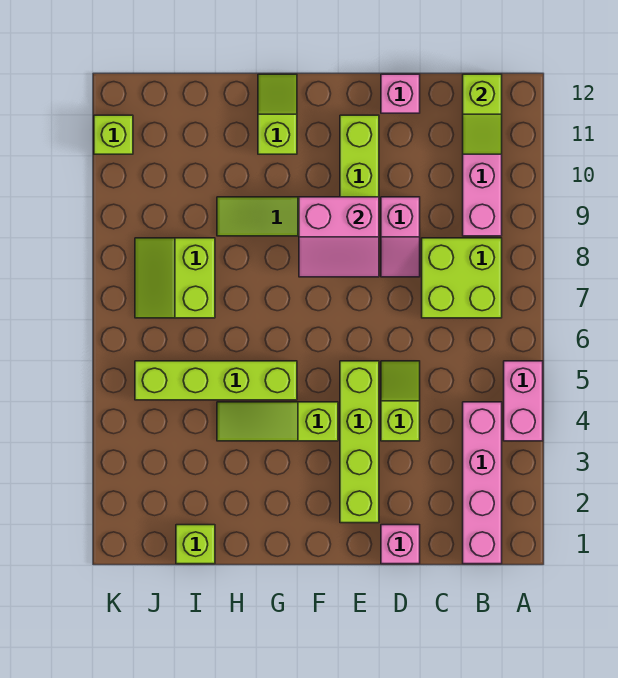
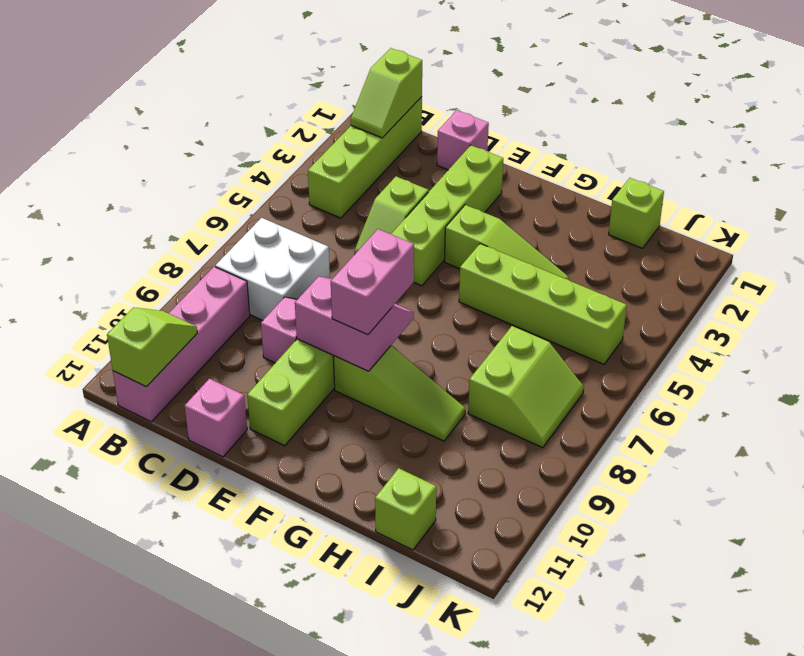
pink brick A4:A5 level 1 -> pink brick F8:F9 level 3
pink brick B1:B4 level 1 -> lime brick B1:B4 level 1
lime brick B7:C8 level 1 -> white brick B7:C8 level 1
lime slope G11:G12 level 1 top 11 -> lime slope B1:B2 level 2 top 1
lime brick K11 level 1 -> lime brick I12 level 1

